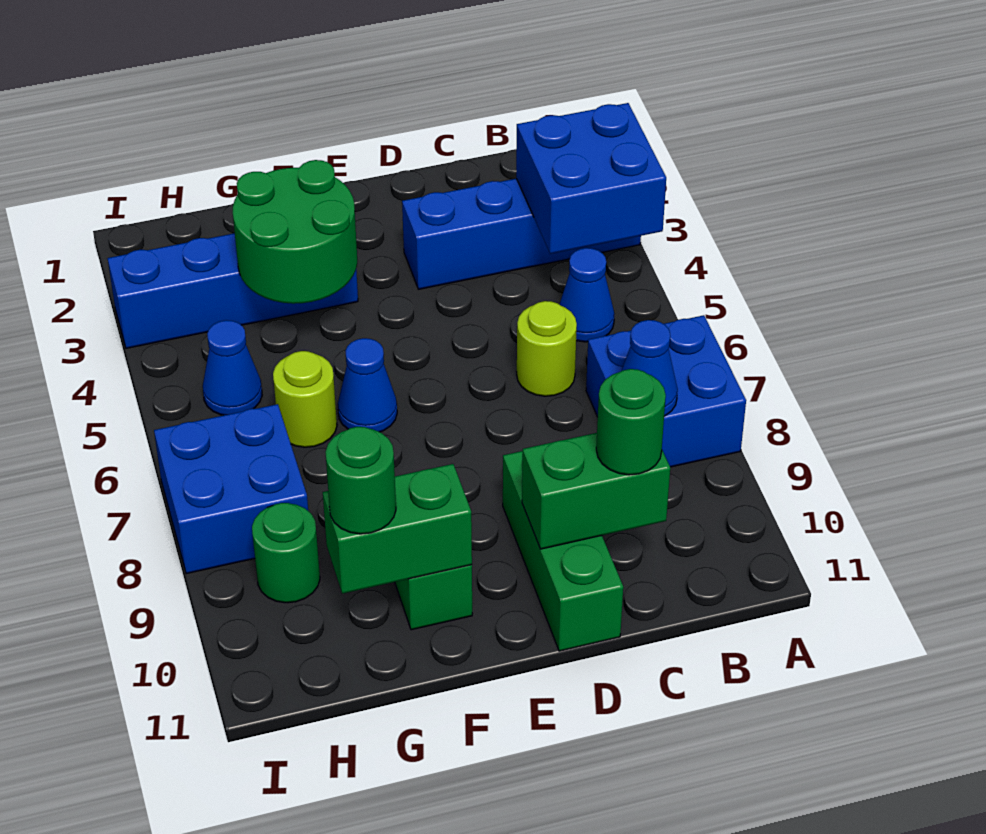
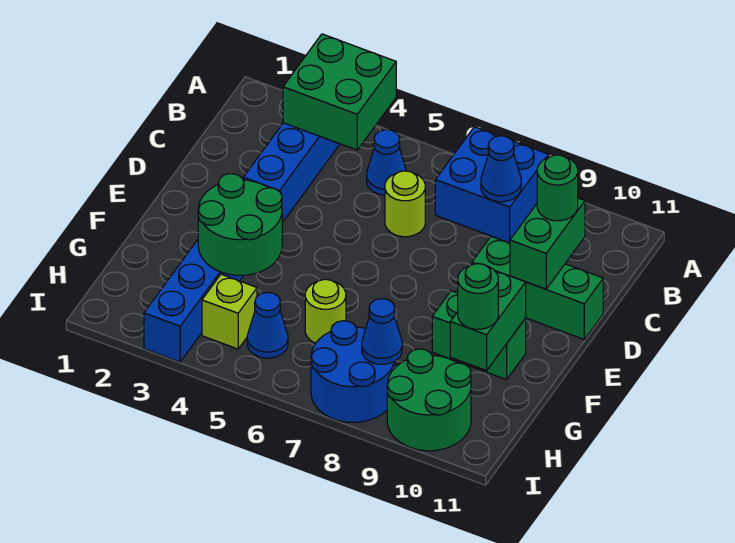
blue brick A3:B4 level 2 -> green brick A3:B4 level 2
blue cone F6 level 1 -> blue cone H8 level 2
none -> lime brick H4 level 1
blue brick H7:I8 level 1 -> blue round brick H7:I8 level 1
green round brick H9 level 1 -> green round brick H9:I10 level 1

